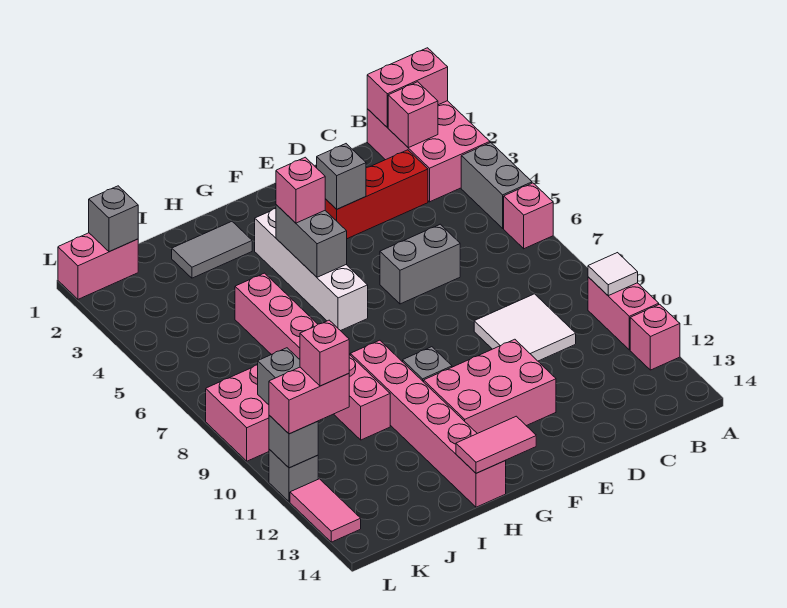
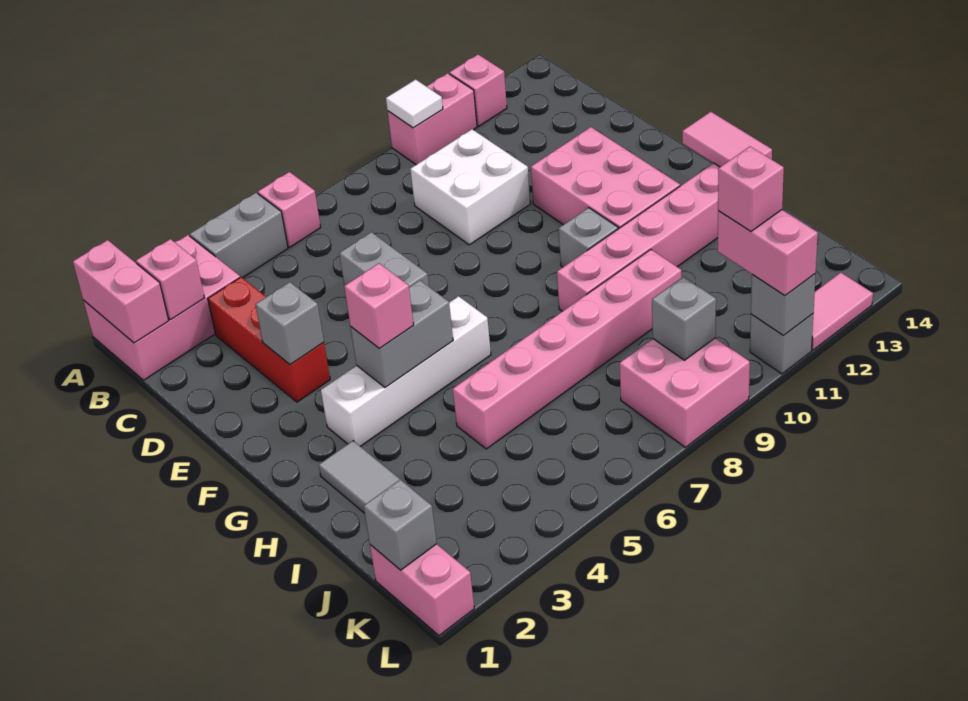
white tile C9:D10 level 1 -> white brick C9:D10 level 1

